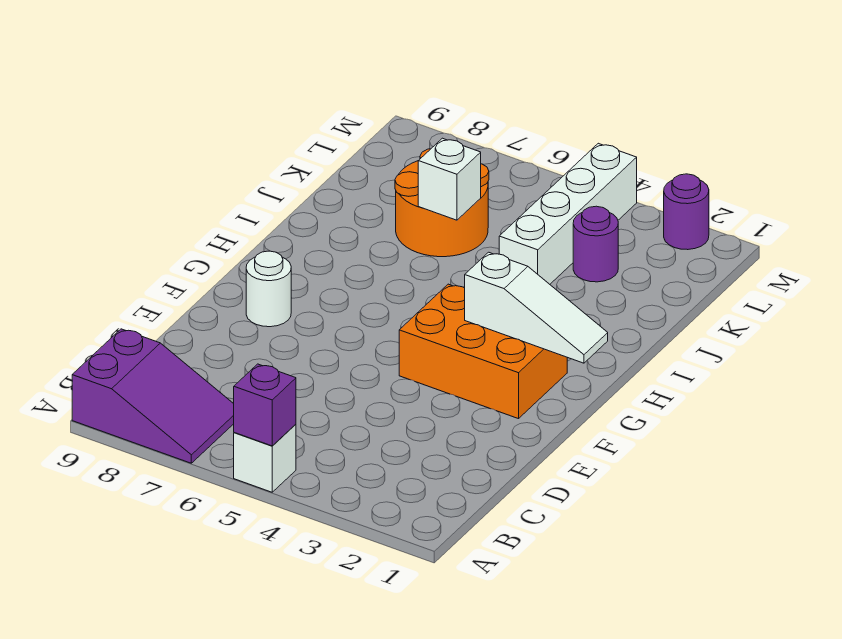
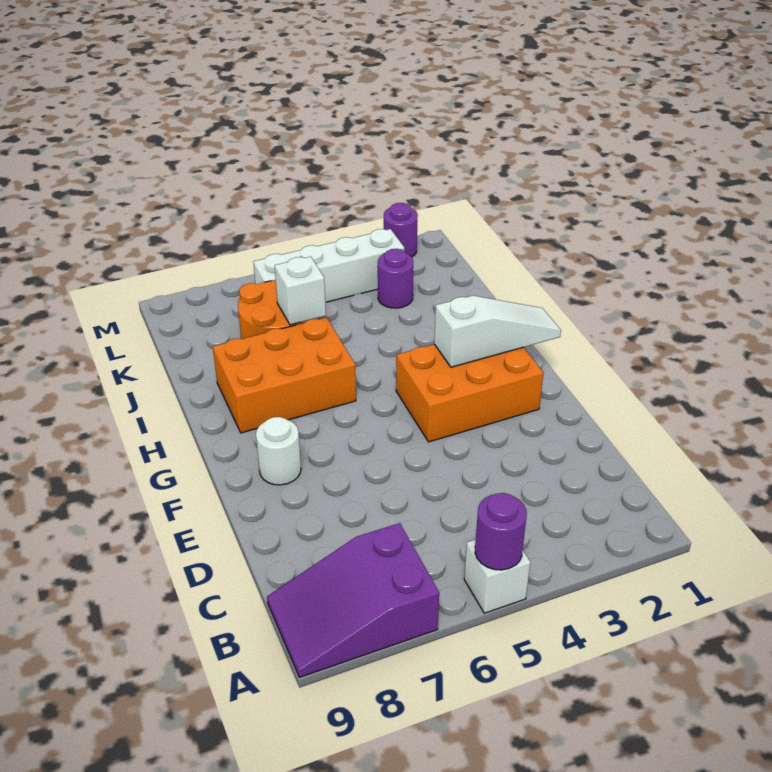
purple brick A5 level 2 -> purple round brick A5 level 2
purple slope A7:B9 level 1 top 9 -> purple slope A7:B9 level 1 top 7
none -> orange brick H6:I8 level 1
white brick J4:M4 level 1 -> white brick L3:L6 level 1

